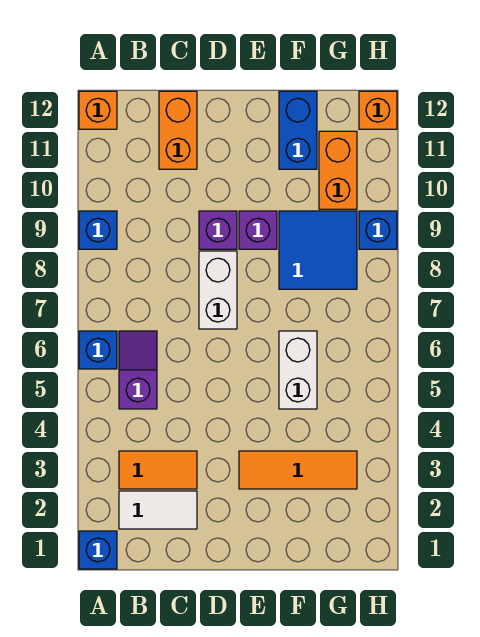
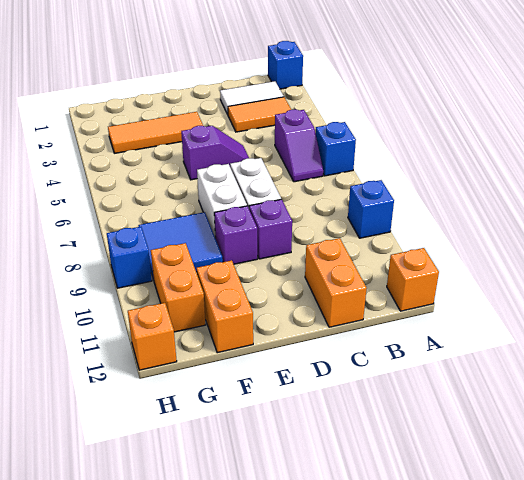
none -> purple slope D5:E5 level 1 top E
white brick F5:F6 level 1 -> white brick E7:E8 level 1
blue brick F11:F12 level 1 -> orange brick F11:F12 level 1

